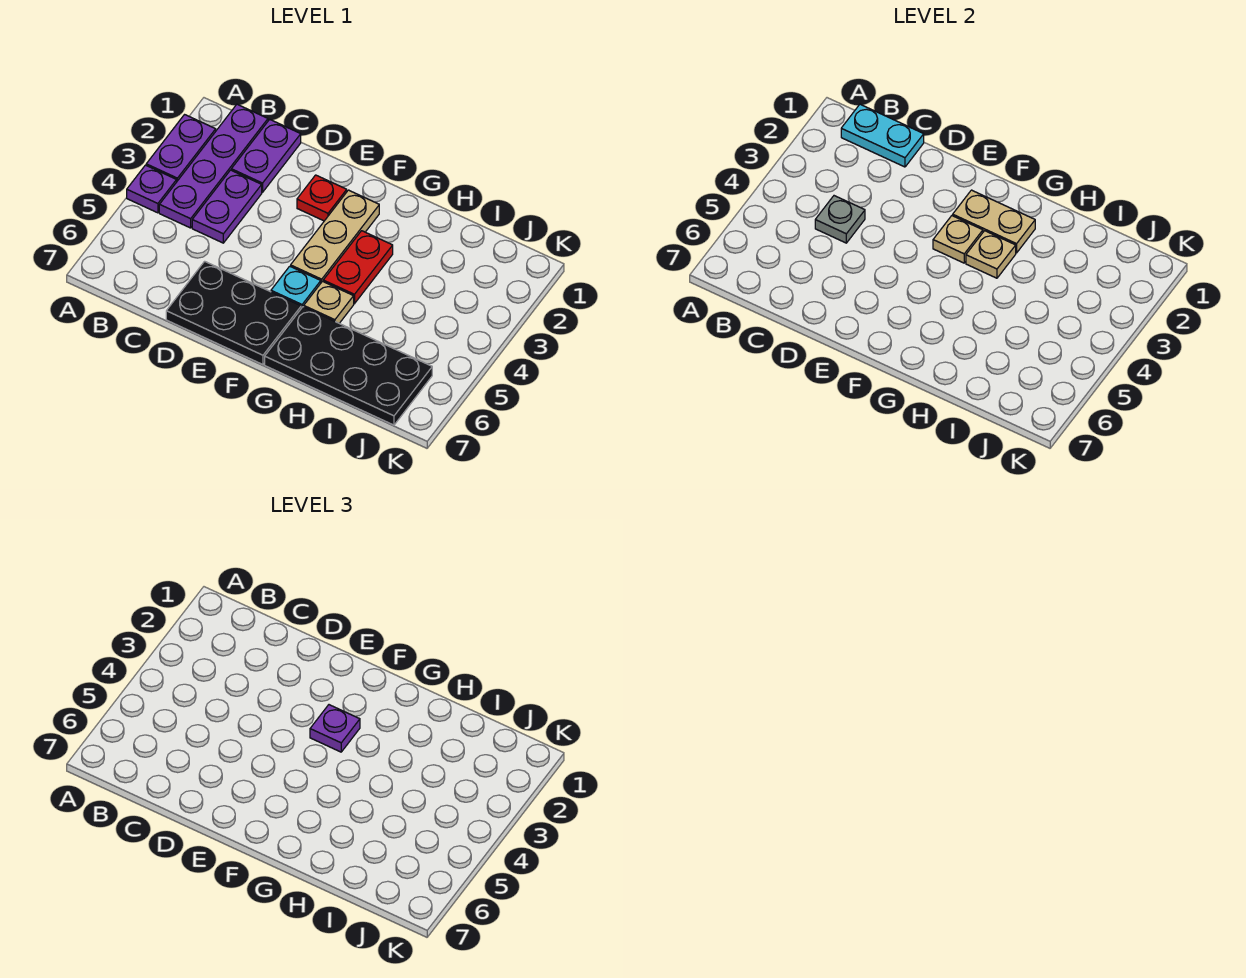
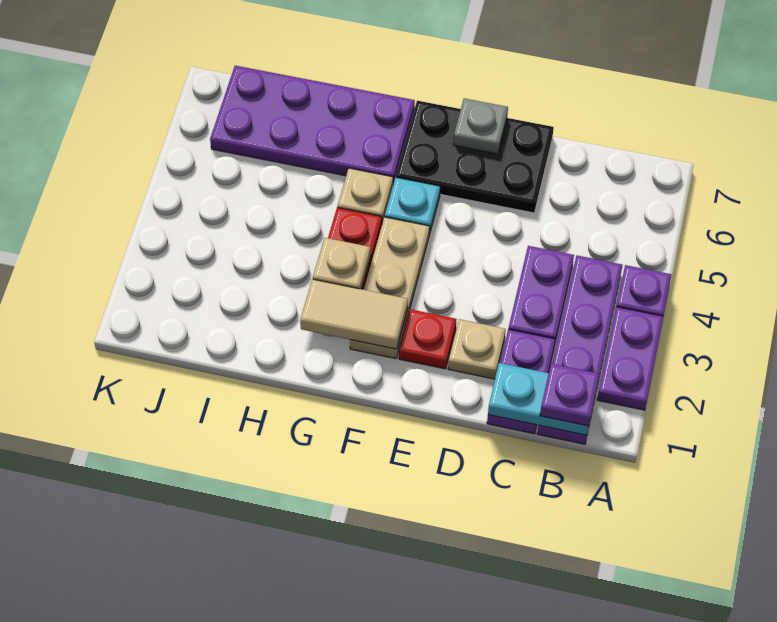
grey plate C4 level 2 -> grey plate E7 level 2
tan plate F2:G2 level 2 -> tan tile F2:G2 level 2
tan plate F3 level 2 -> tan plate D2 level 1
purple plate F3 level 3 -> purple plate B1 level 3
black plate G6:J7 level 1 -> purple plate G6:J7 level 1

